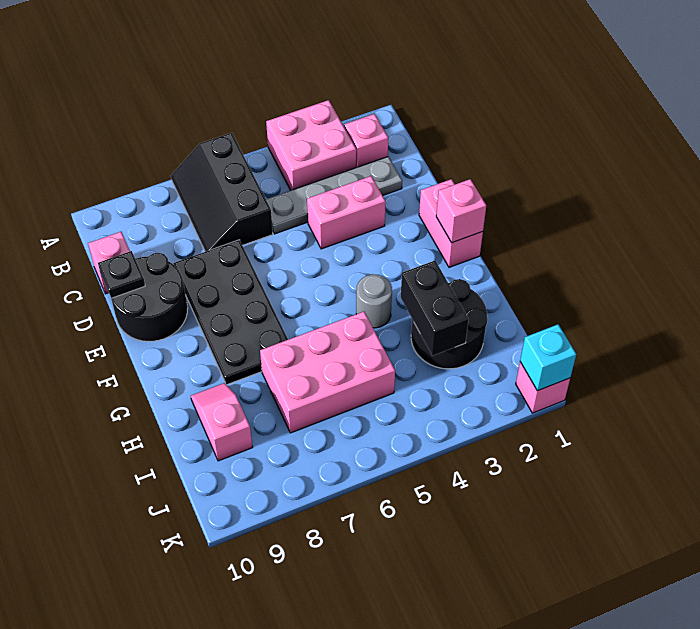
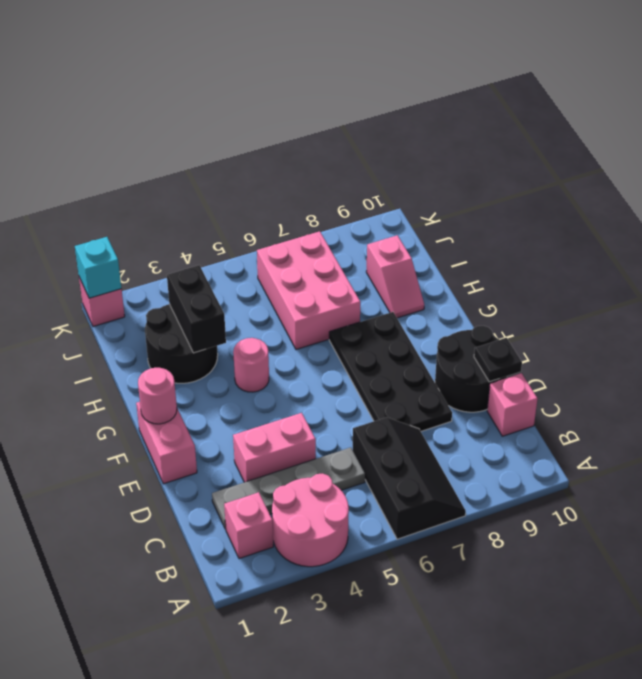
pink brick A3:B4 level 1 -> pink round brick A3:B4 level 1
pink brick F1 level 2 -> pink round brick F1 level 2
grey round brick G4 level 1 -> pink round brick G4 level 1
pink brick H5:I7 level 1 -> pink brick H6:J7 level 1

